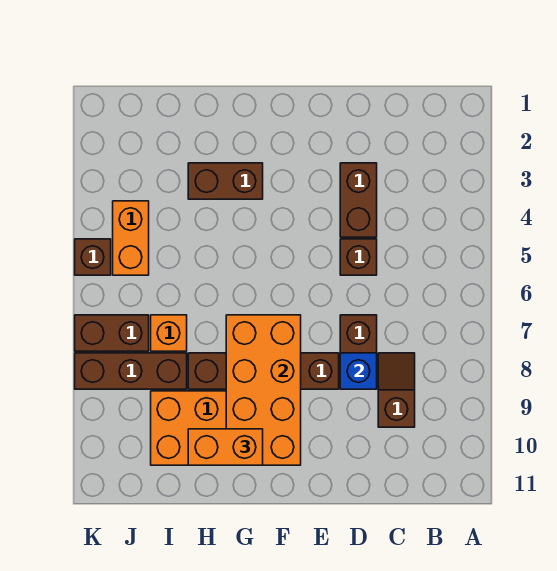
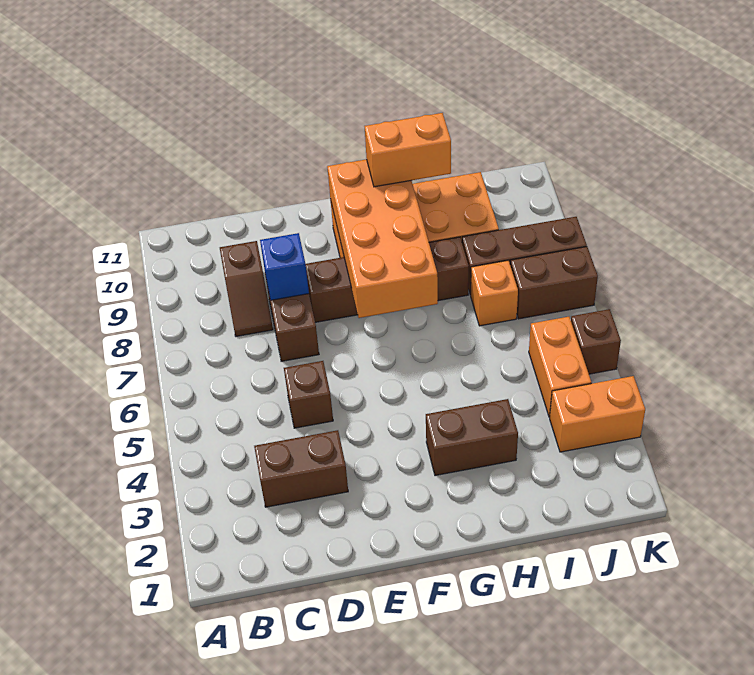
brown brick D3:D4 level 1 -> brown brick C3:D3 level 1
none -> orange brick J3:K3 level 1

